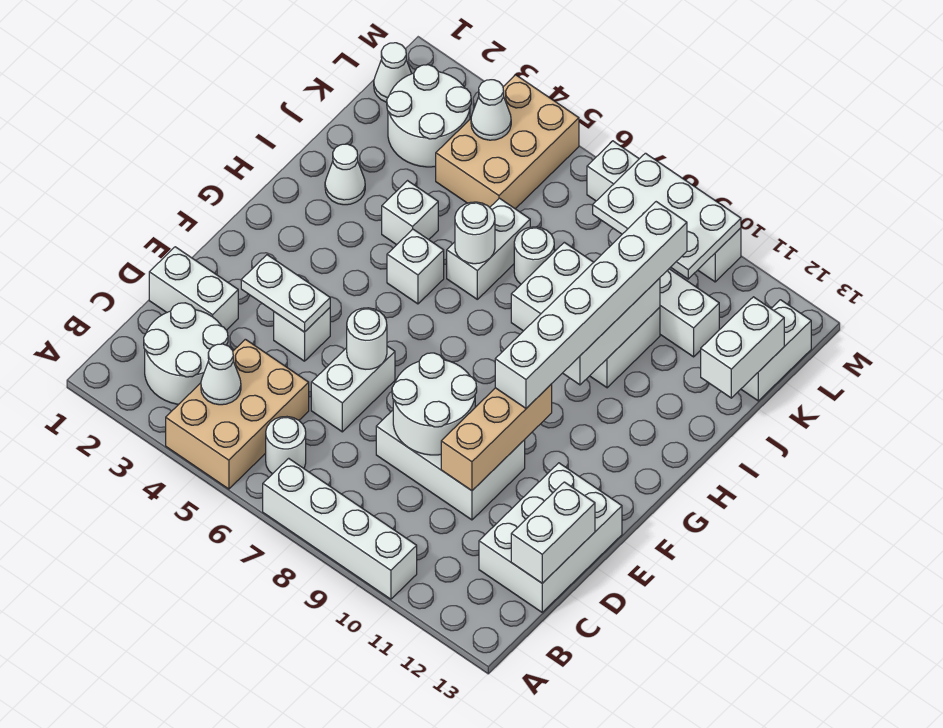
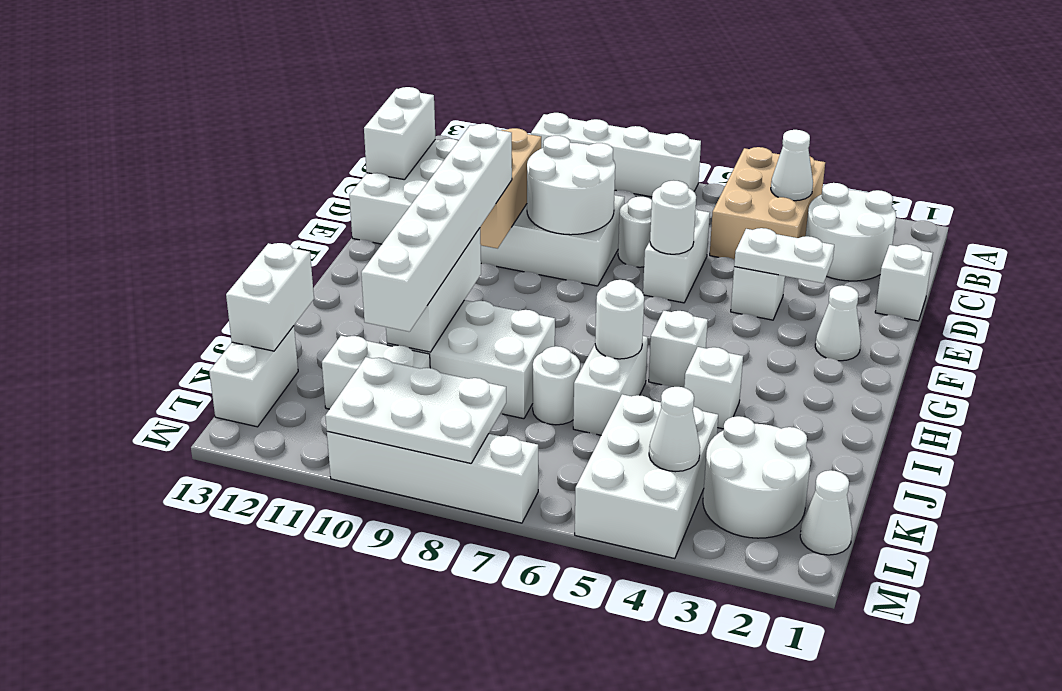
white round brick B6 level 1 -> white round brick D7 level 1
white brick D1:D2 level 1 -> white brick D1 level 1
white cone I2 level 1 -> white cone F2 level 1
tan brick K4:M5 level 1 -> white brick K4:M5 level 1

